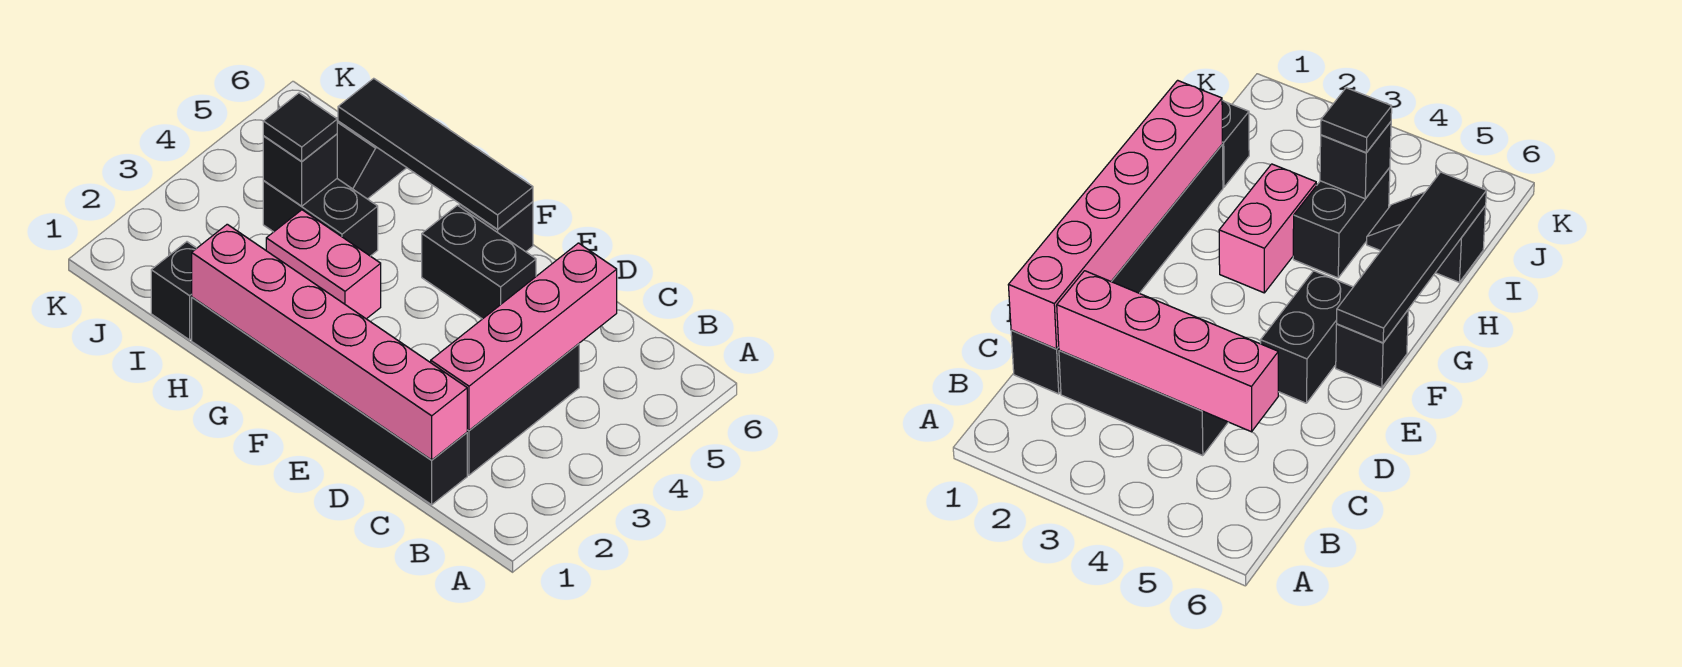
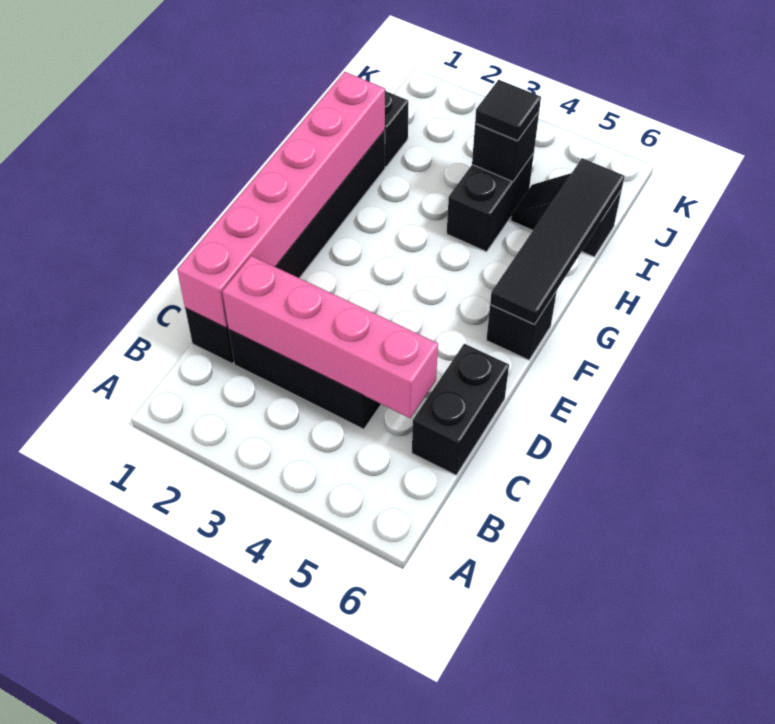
black brick E5:F5 level 1 -> black brick C6:D6 level 1
pink brick G3:H3 level 1 -> none

